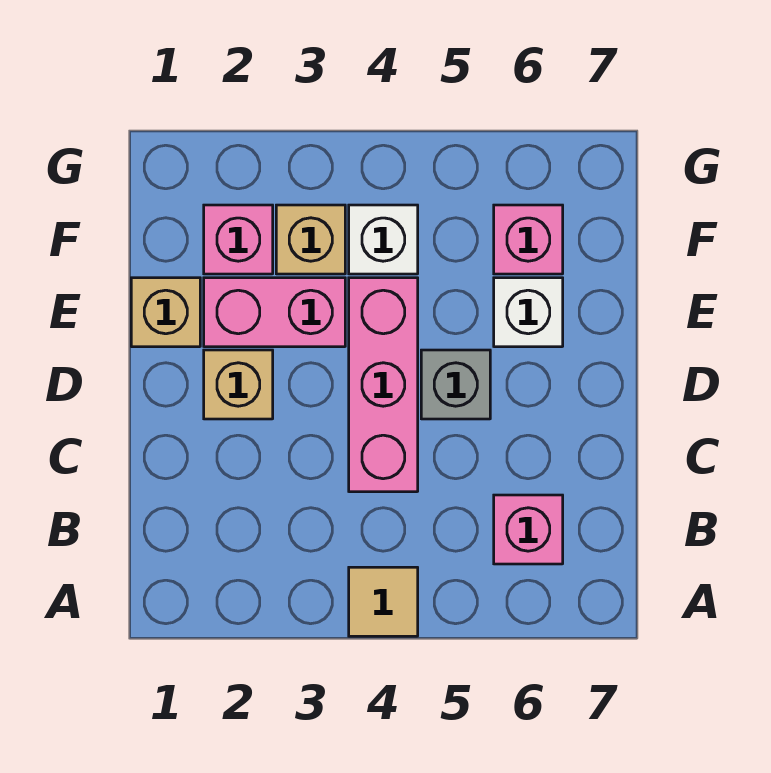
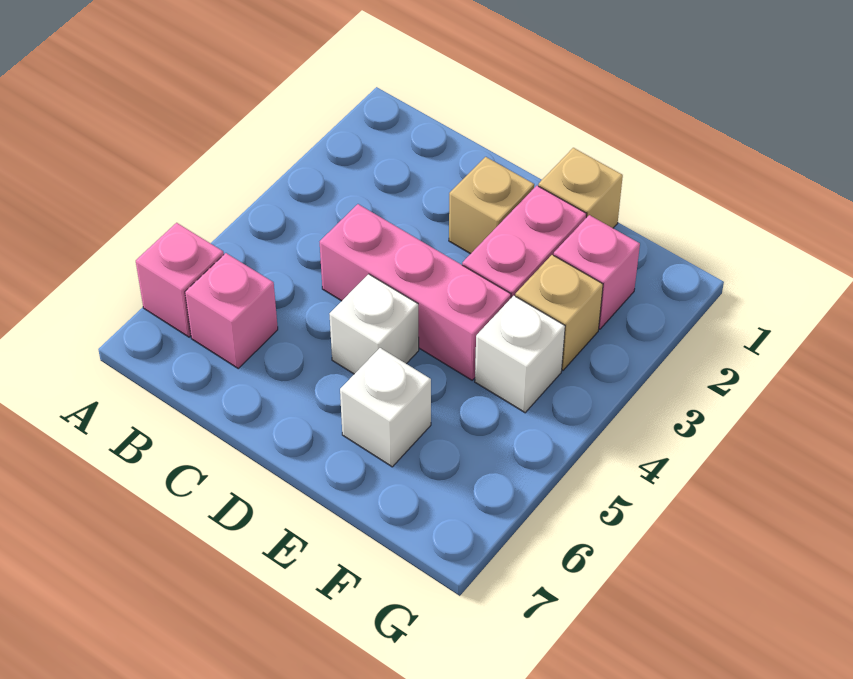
tan tile A4 level 1 -> none
grey brick D5 level 1 -> white brick D5 level 1
pink brick F6 level 1 -> pink brick A6 level 1

